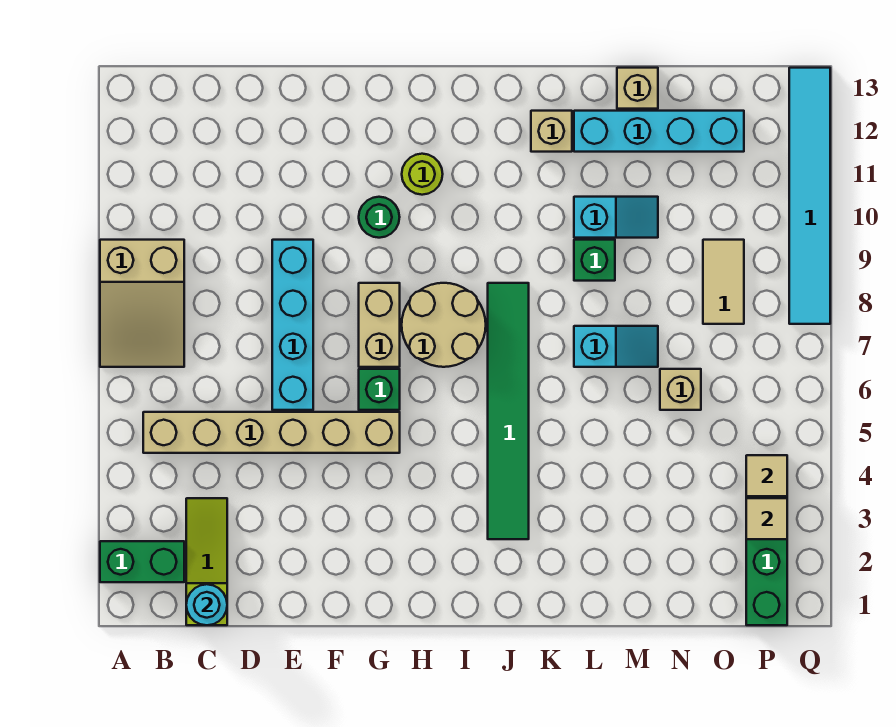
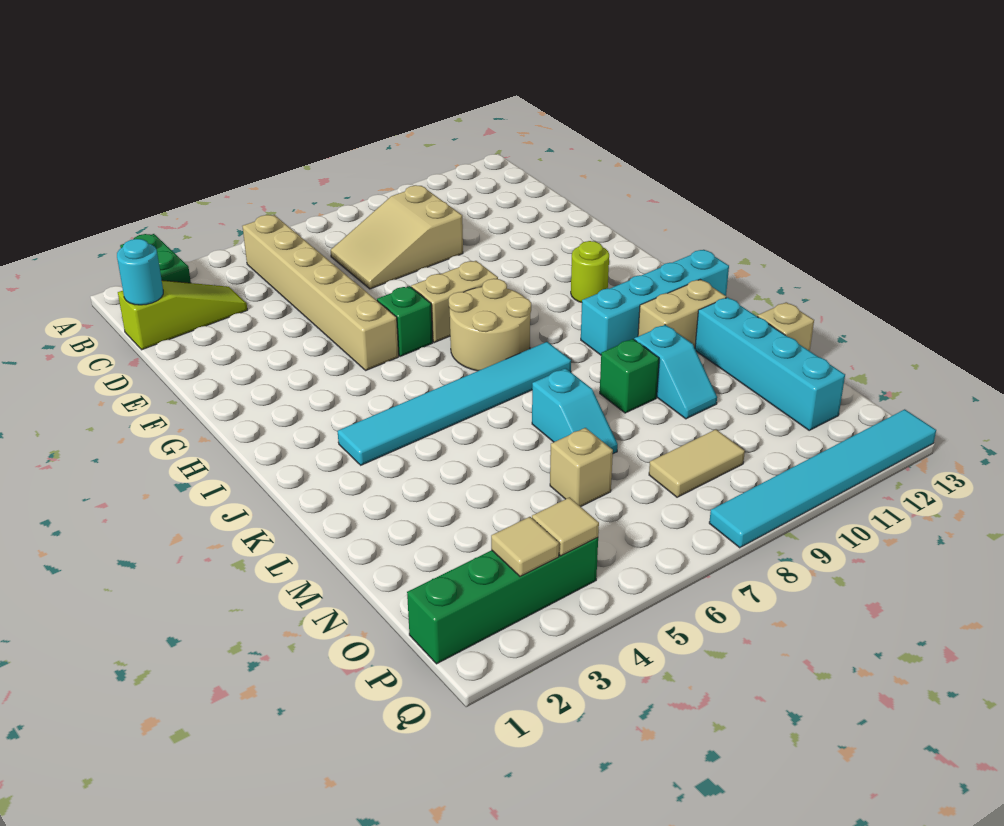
tan slope A7:B9 level 1 top 9 -> tan slope C7:D9 level 1 top 9
cyan brick E6:E9 level 1 -> cyan brick J10:J13 level 1
green round brick G10 level 1 -> none
green tile J3:J8 level 1 -> cyan tile J3:J8 level 1
tan brick K12 level 1 -> tan brick K11:K12 level 1

